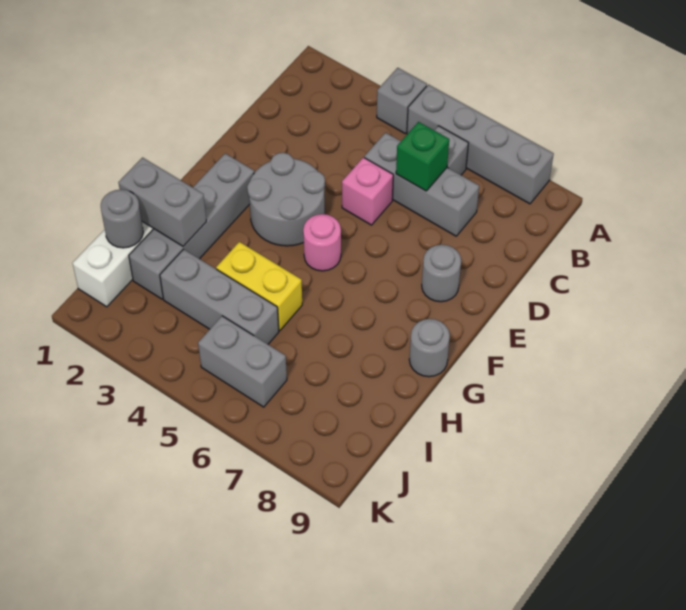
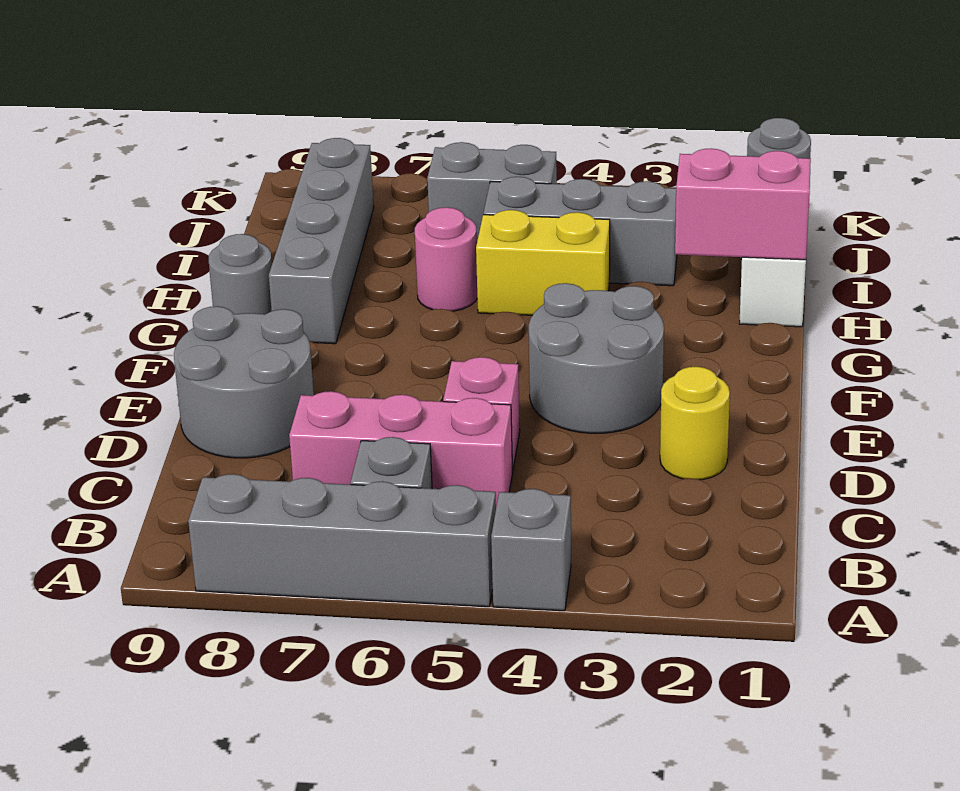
grey brick C5:C7 level 1 -> pink brick C5:C7 level 1
green brick C6 level 2 -> none
none -> yellow round brick D2 level 1
grey round brick E8 level 1 -> grey round brick D8:E9 level 1
grey brick F2:I2 level 1 -> grey brick G8:J8 level 1
pink round brick F5 level 1 -> pink round brick H6 level 1
grey brick H1:H2 level 2 -> pink brick H1:H2 level 2

